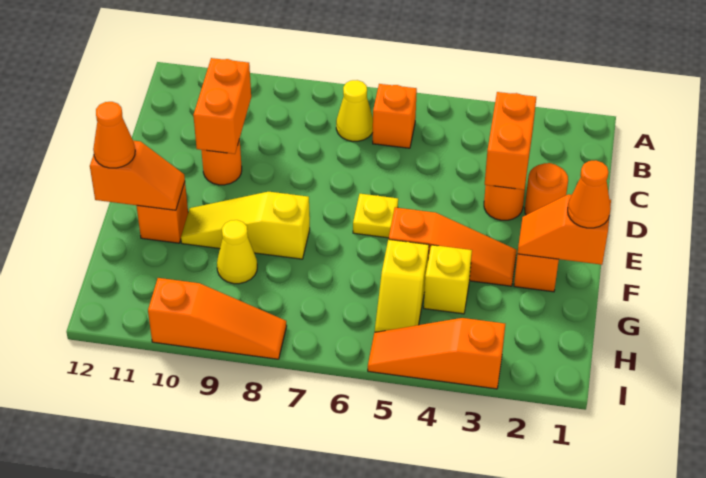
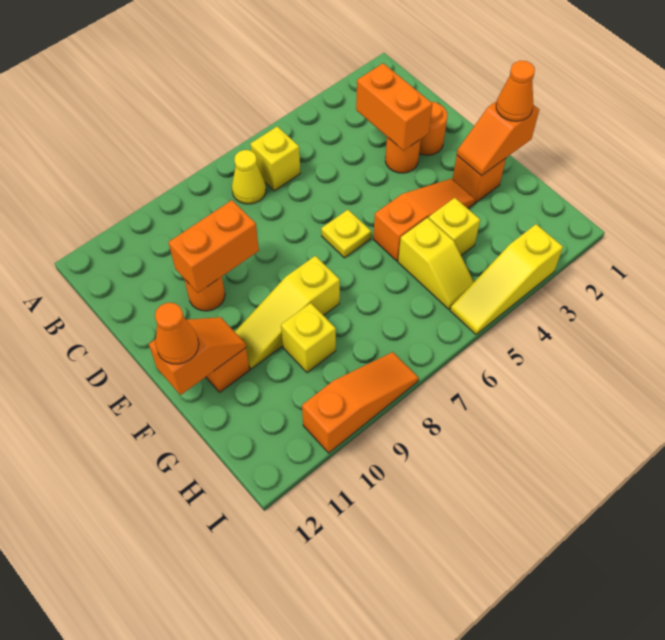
orange brick B6 level 1 -> yellow brick B6 level 1
orange brick C10:D10 level 2 -> orange brick D9:D10 level 2
yellow cone G9 level 1 -> yellow brick G9 level 1
orange slope I3:I5 level 1 top 3 -> yellow slope I3:I5 level 1 top 3

